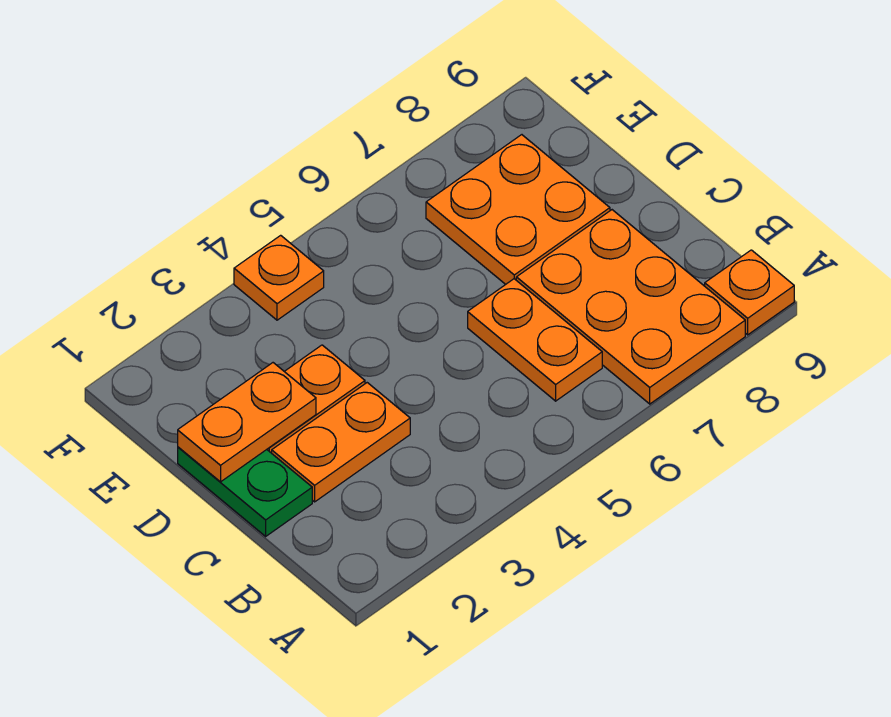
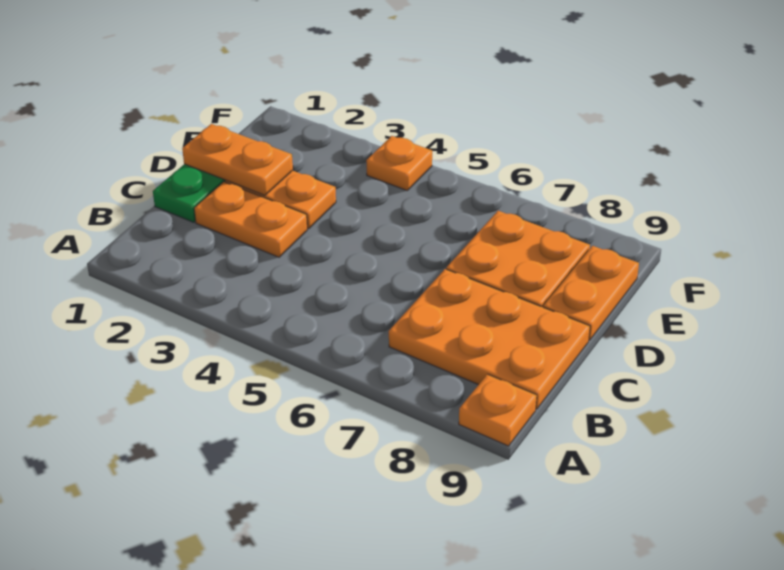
orange plate A7:C8 level 1 -> orange plate B7:C9 level 1
orange plate B6:C6 level 1 -> orange plate D9:E9 level 1

